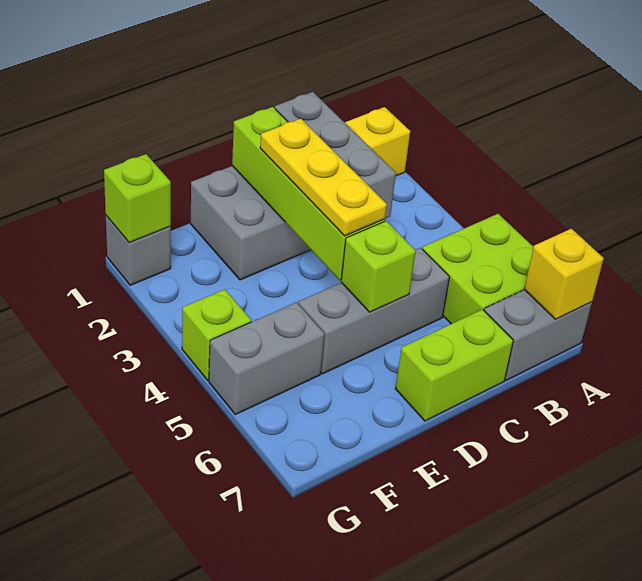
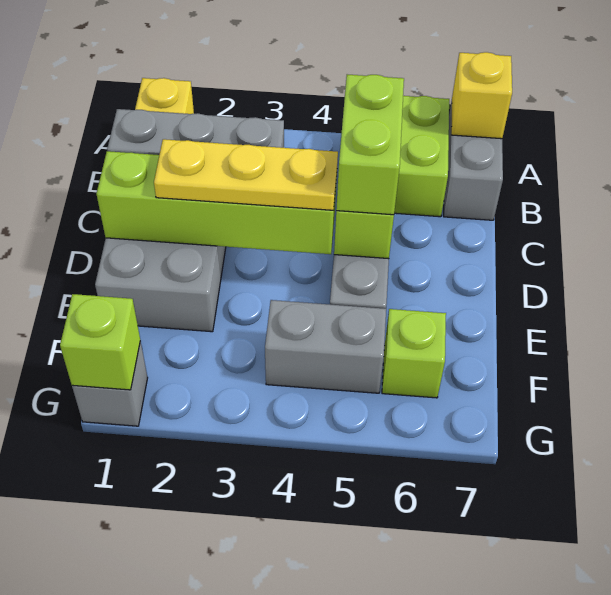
lime brick C7:D7 level 1 -> lime brick C5:D5 level 3
grey brick F5:G5 level 1 -> grey brick F4:F5 level 1
lime brick G4 level 1 -> lime brick F6 level 1

